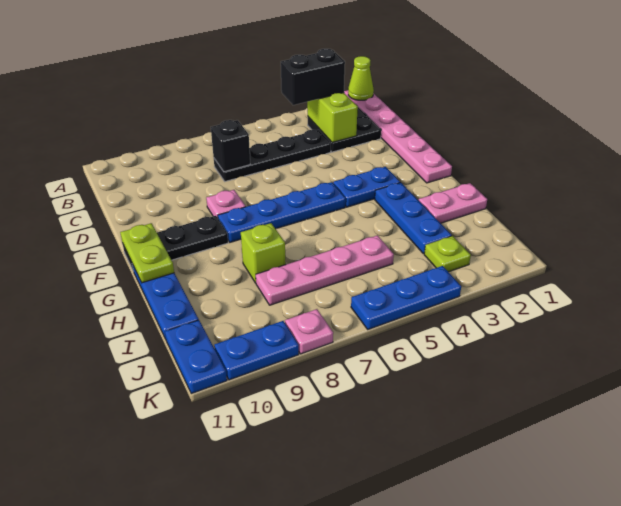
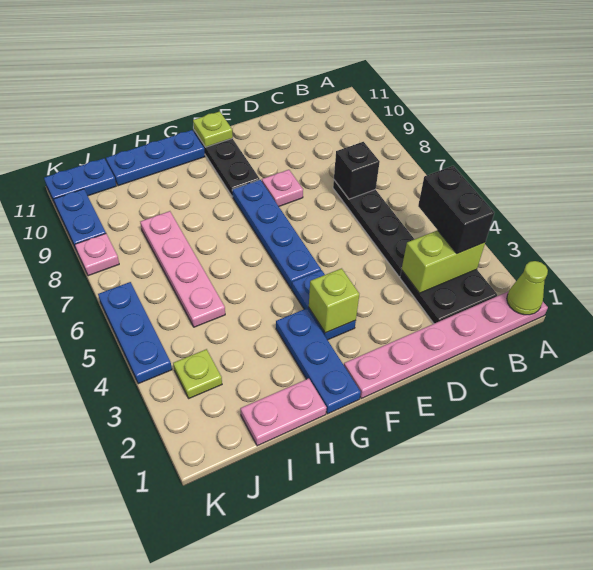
lime plate F11:G11 level 2 -> lime plate F11 level 2
blue plate G3:I3 level 1 -> blue plate G1:G3 level 1
pink plate H1:H2 level 1 -> pink plate H1:I1 level 1
lime brick H8 level 1 -> lime brick F3 level 2

